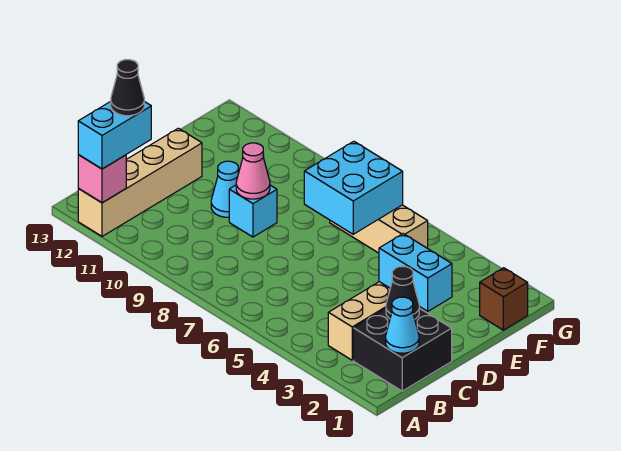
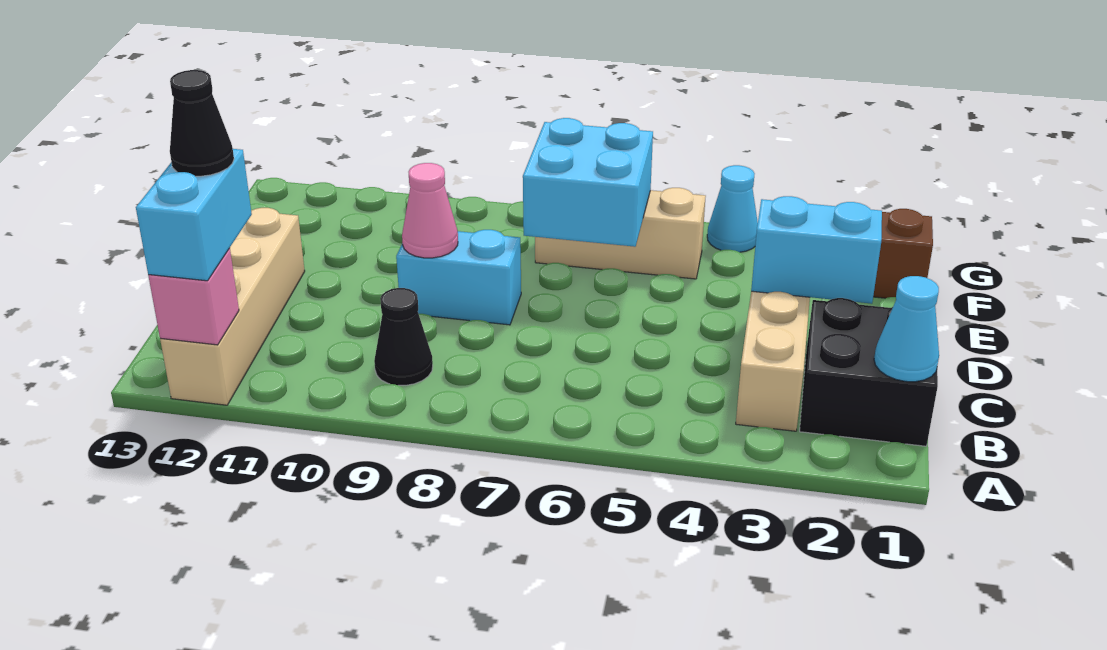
black cone C2 level 2 -> black cone B9 level 1
cyan brick D9 level 1 -> cyan brick D8:D9 level 1
cyan cone D10 level 1 -> cyan cone G4 level 1

